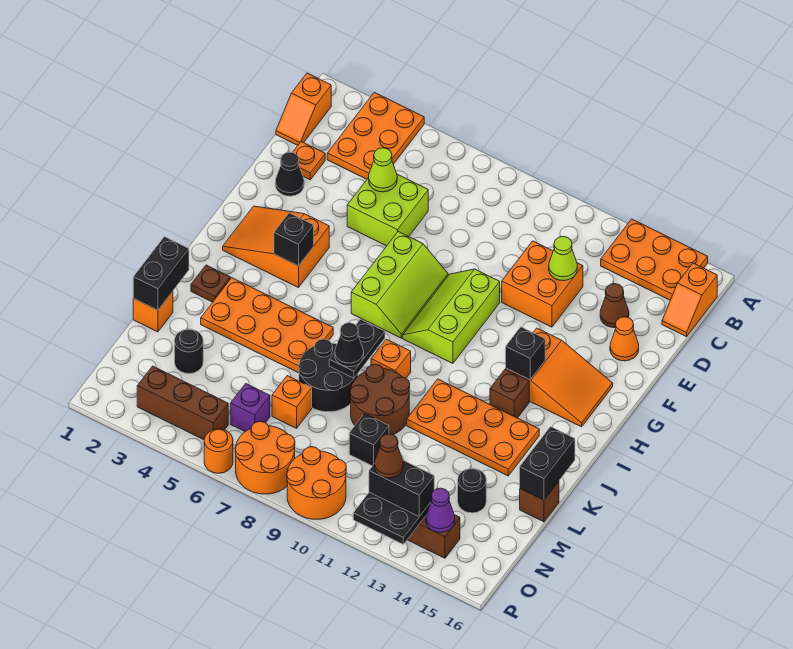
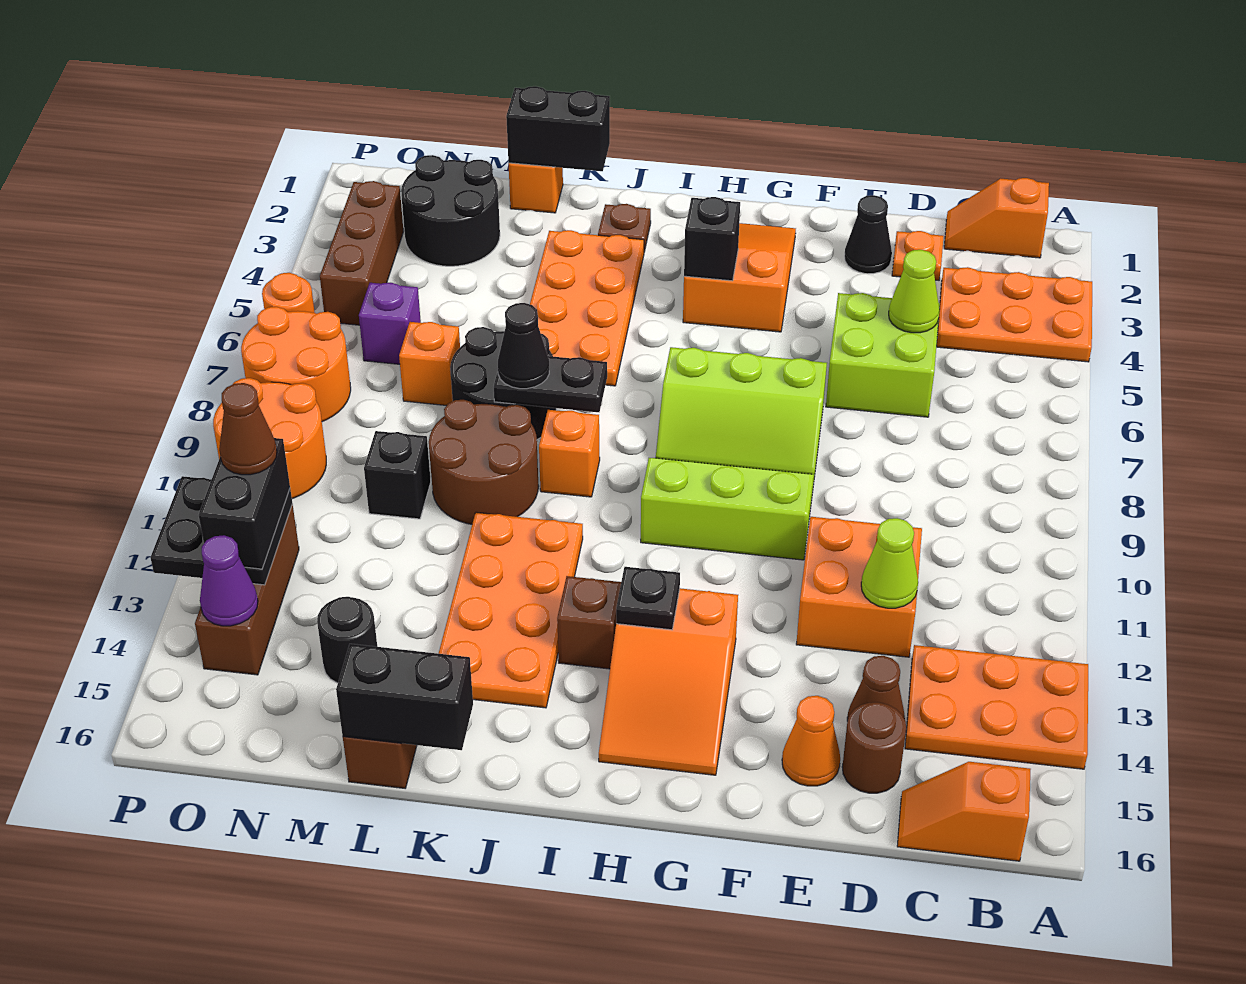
orange plate A13:B15 level 1 -> orange plate A13:C14 level 1
none -> brown round brick D15 level 1
black brick H13 level 2 -> black plate H13 level 2
black round brick M3 level 1 -> black round brick M2:N3 level 1

